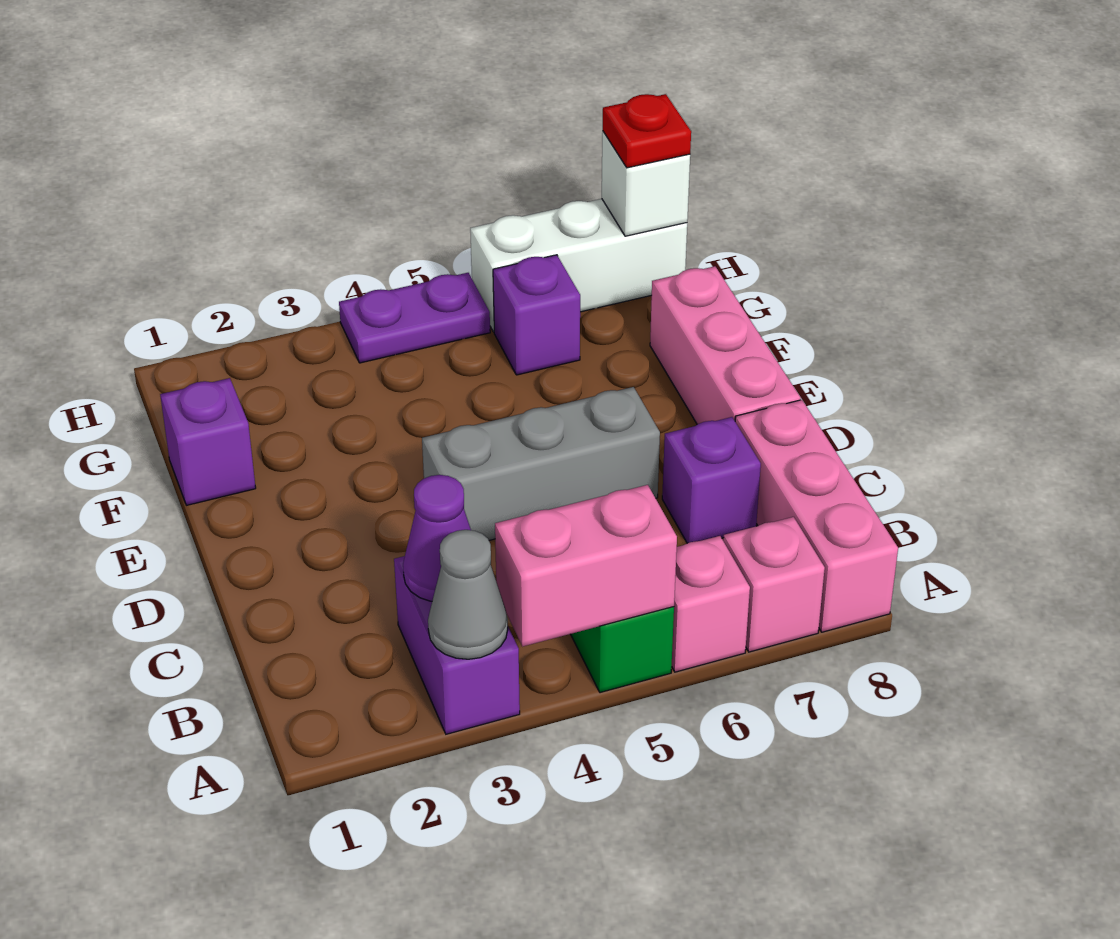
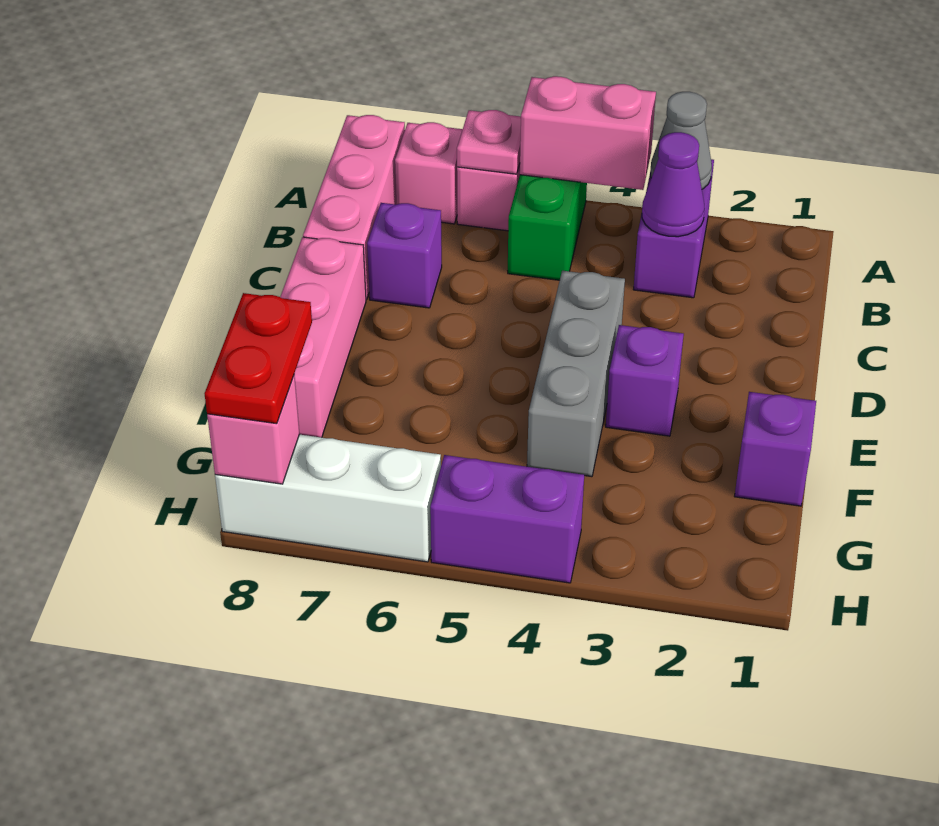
none -> pink plate A6 level 2
grey brick D4:D6 level 1 -> grey brick D4:F4 level 1
purple brick G6 level 1 -> purple brick E3 level 1
purple plate H4:H5 level 1 -> purple brick H4:H5 level 1
white brick H8 level 2 -> pink brick H8 level 2
red plate H8 level 3 -> red plate G8:H8 level 3

